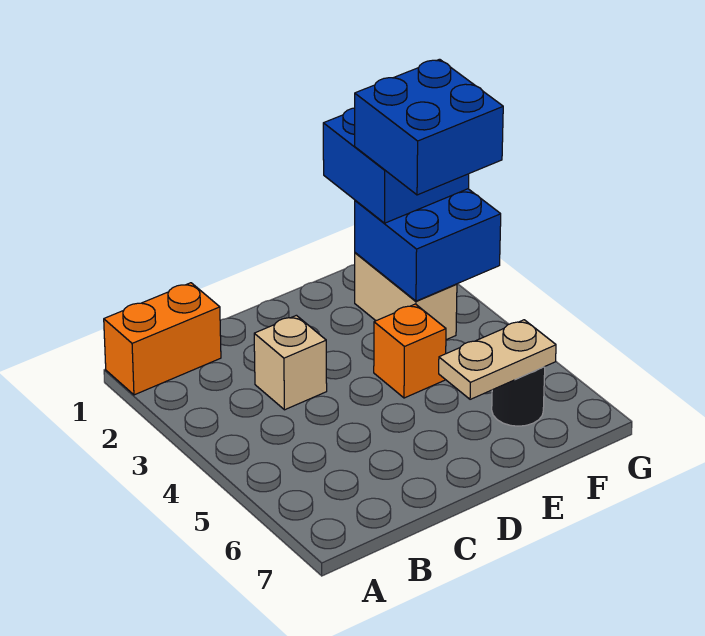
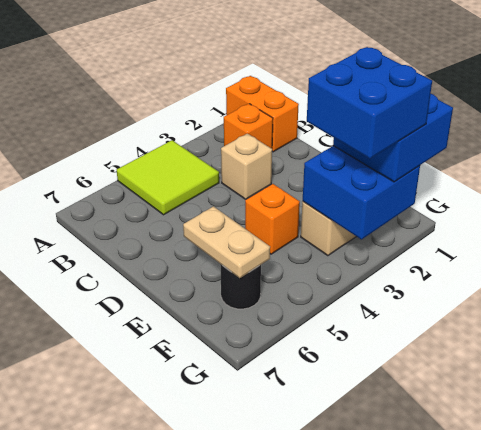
none -> lime tile A4:B5 level 1
none -> orange brick B2 level 1

